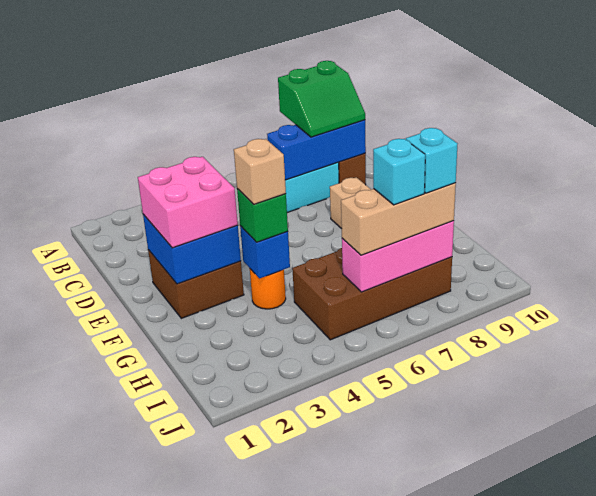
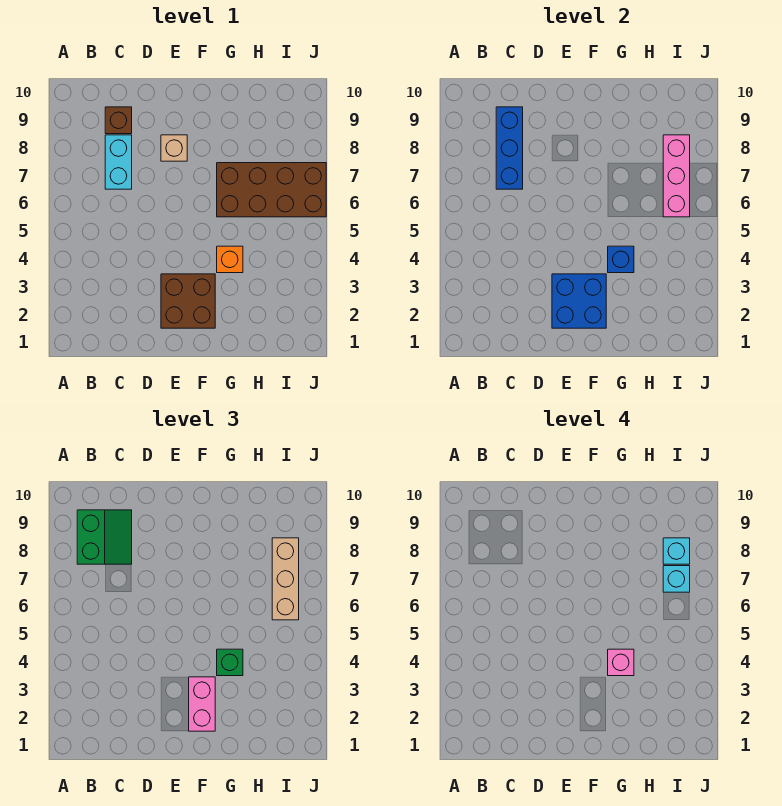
pink brick E2:F3 level 3 -> pink brick F2:F3 level 3
orange round brick G4 level 1 -> orange brick G4 level 1
tan brick G4 level 4 -> pink brick G4 level 4
brown brick H5:I8 level 1 -> brown brick G6:J7 level 1

